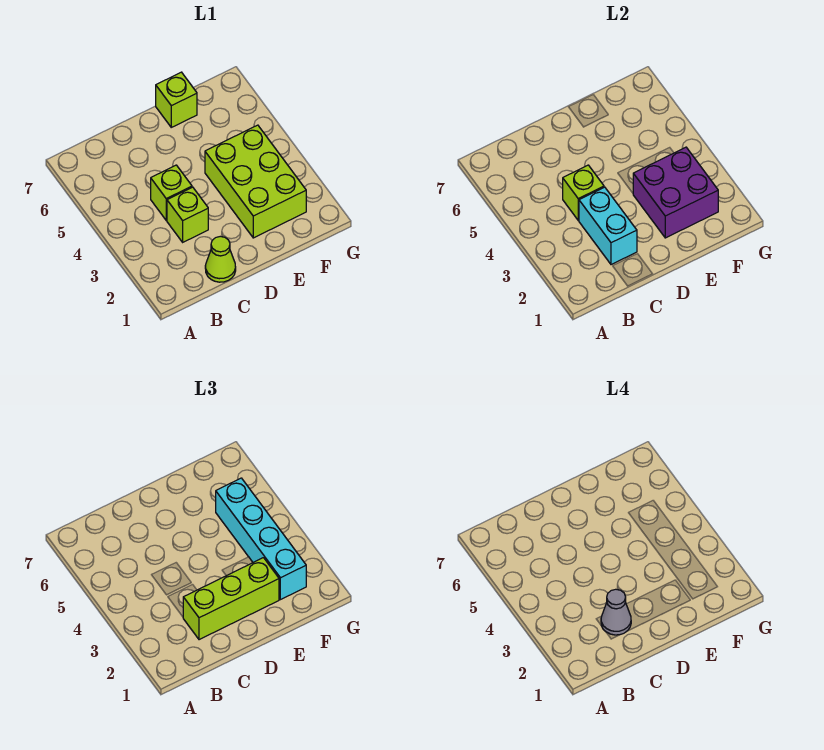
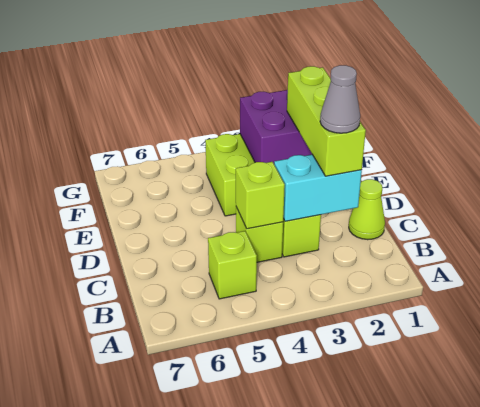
lime brick E7 level 1 -> lime brick B5 level 1
cyan brick F2:F5 level 3 -> none

